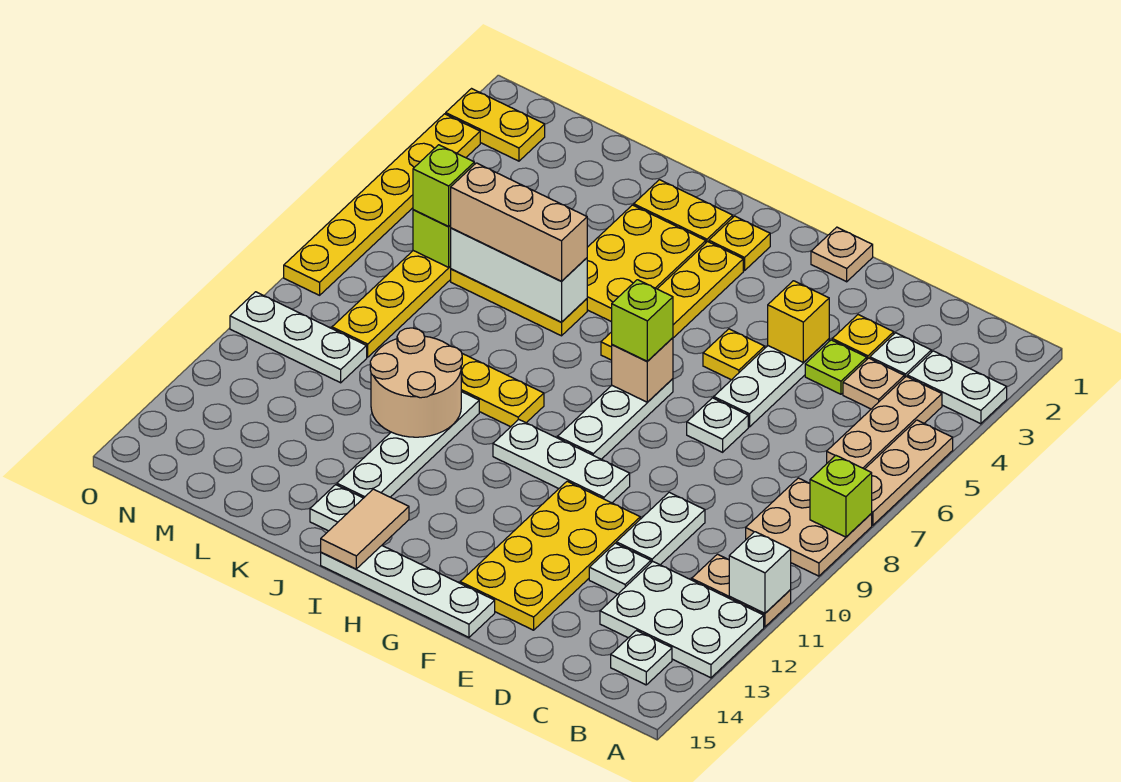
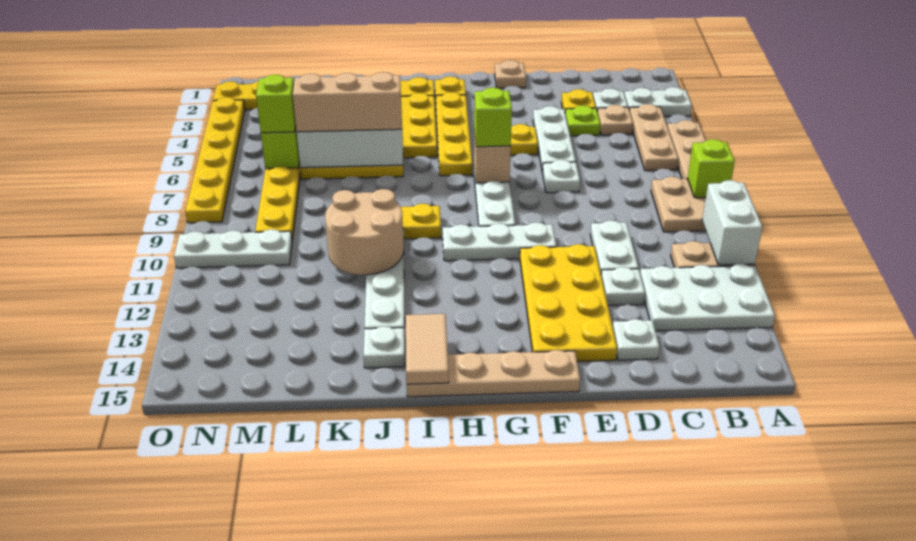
white brick A11 level 2 -> white brick A10:A11 level 2
white plate B14 level 1 -> white plate D14 level 1
yellow brick E4 level 2 -> none
white plate F15:I15 level 1 -> tan plate F15:I15 level 1

